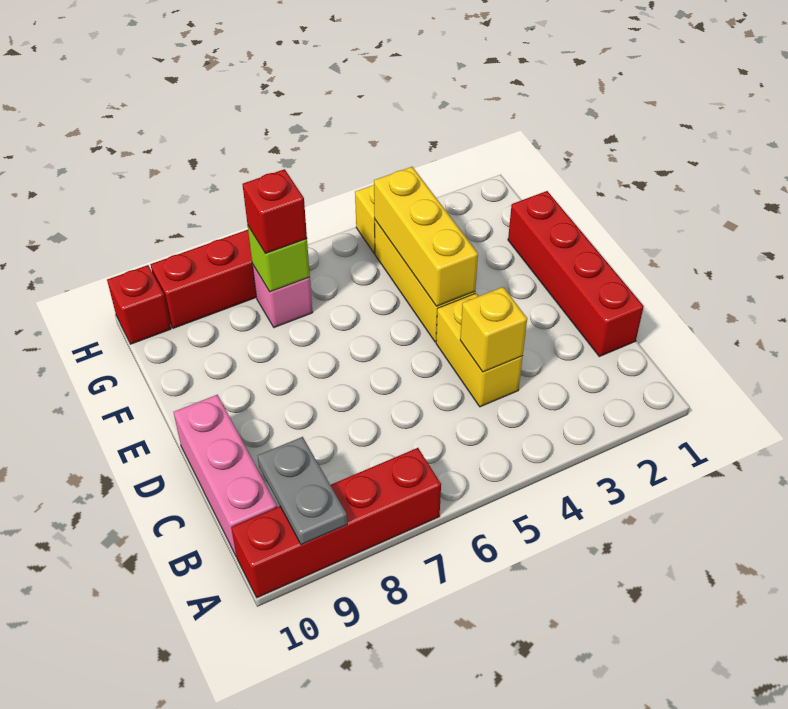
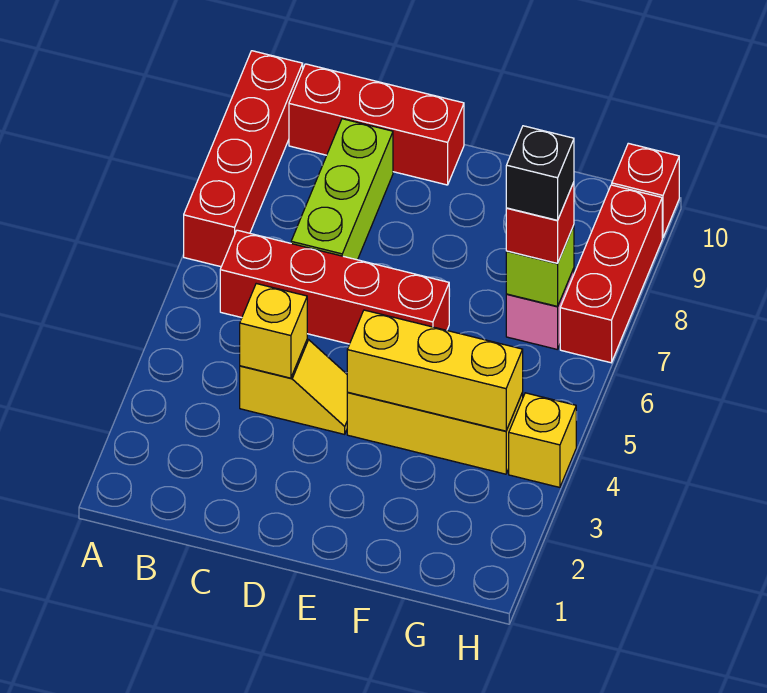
grey plate A9:B9 level 2 -> none
pink brick B10:D10 level 1 -> red brick B10:D10 level 1
red brick C1:F1 level 1 -> red brick B6:E6 level 1
yellow brick C4:D4 level 1 -> yellow slope C4:D4 level 1 top C
none -> lime brick C7:C9 level 1
none -> black brick G7 level 4

